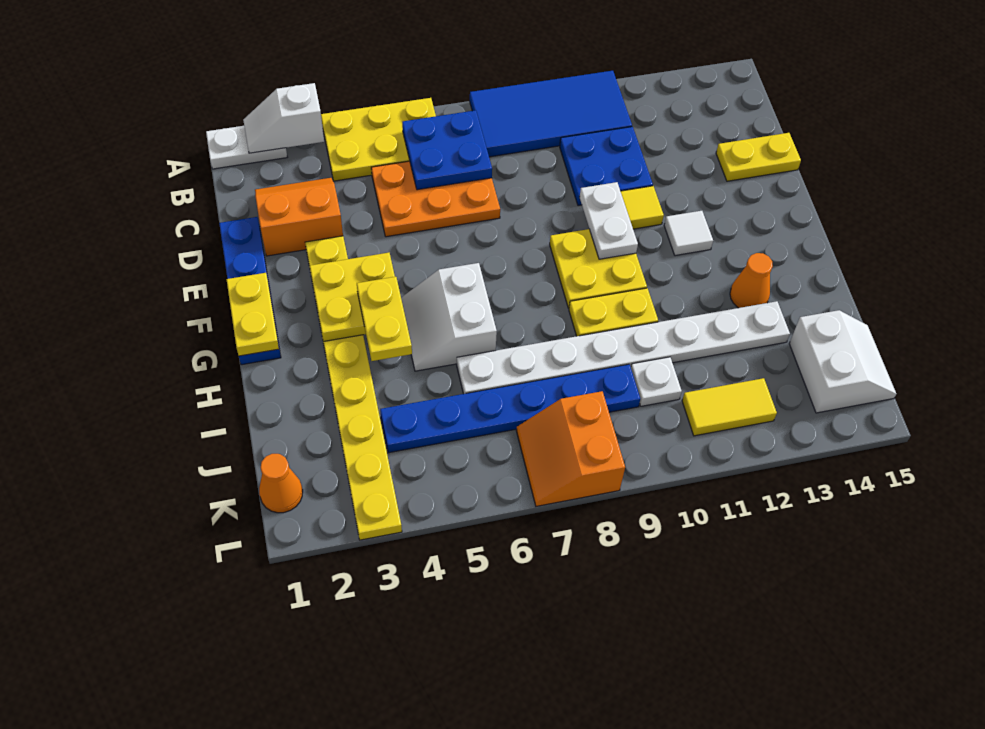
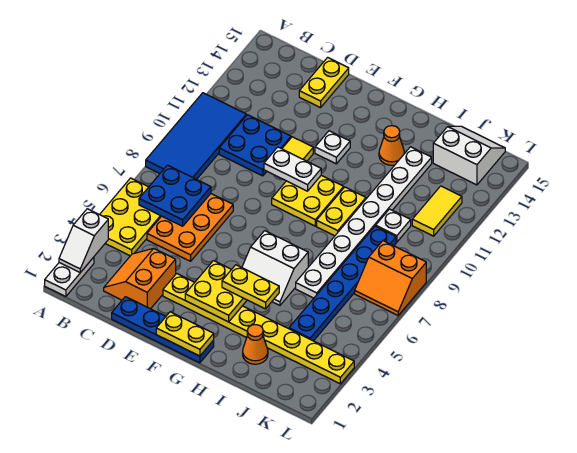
white tile F12 level 1 -> white plate F12 level 1
orange cone K1 level 1 -> orange cone I2 level 1

